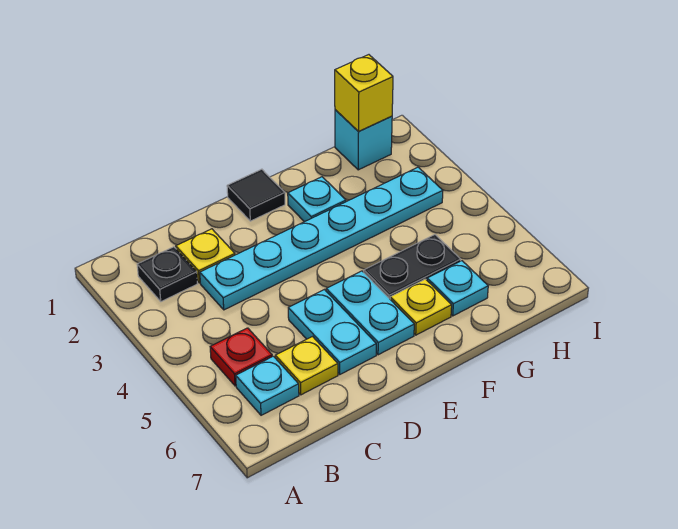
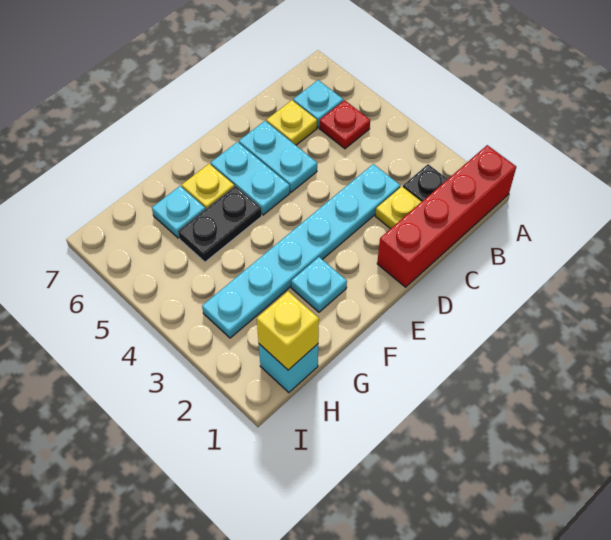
none -> red brick A1:D1 level 1
black tile E1 level 1 -> none

